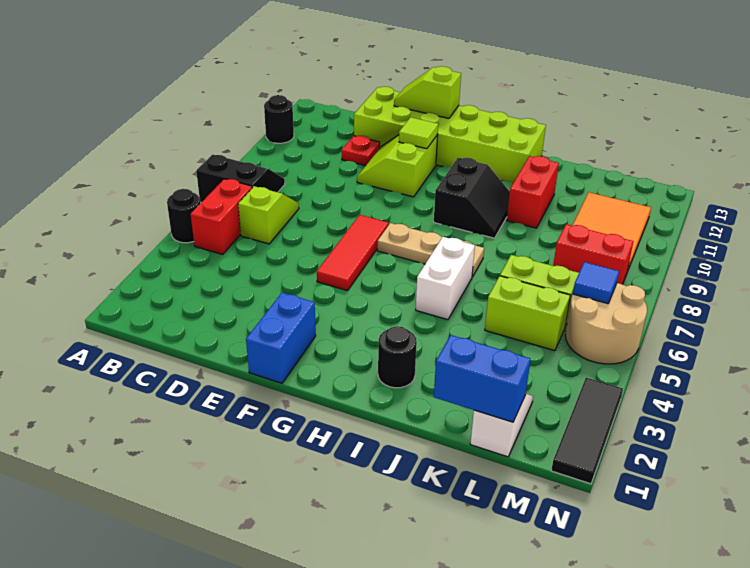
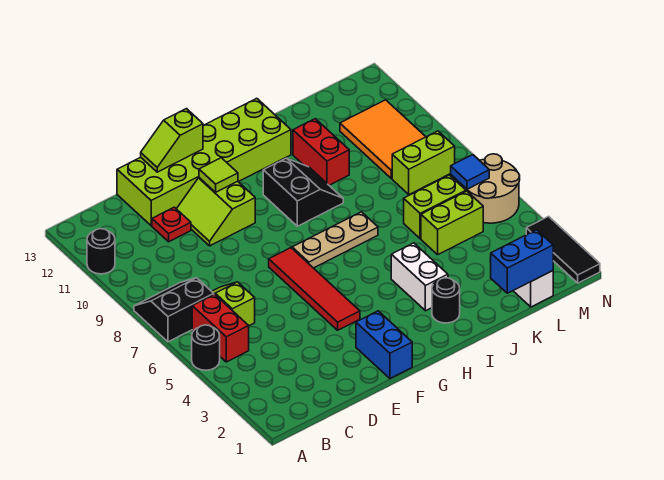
red tile F5:F7 level 1 -> red tile F4:F7 level 1
white brick I5:I6 level 1 -> white brick I3:I4 level 1
red brick L8:M8 level 1 -> lime brick L8:M8 level 1

